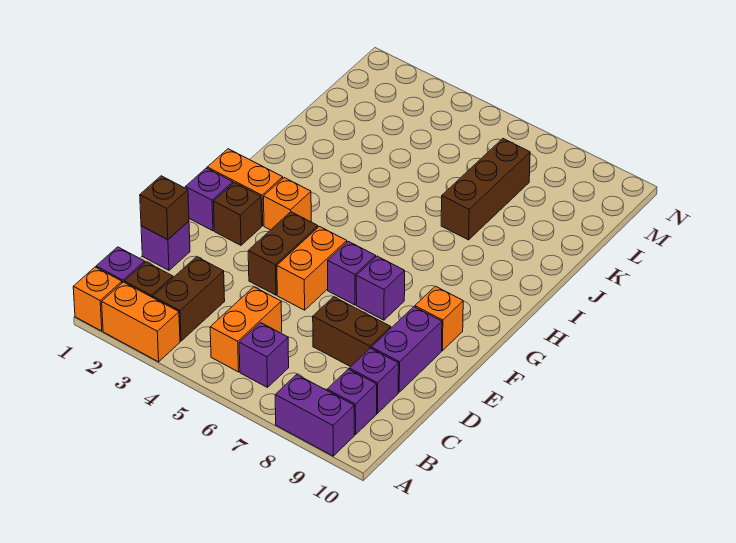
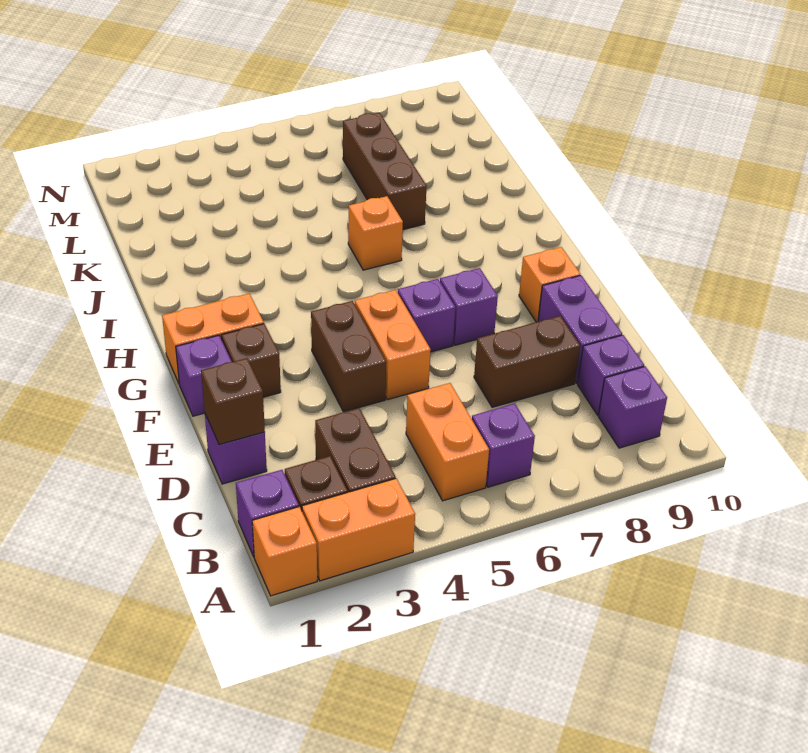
purple brick A8:A9 level 1 -> none
orange brick G3 level 1 -> orange brick I6 level 1

